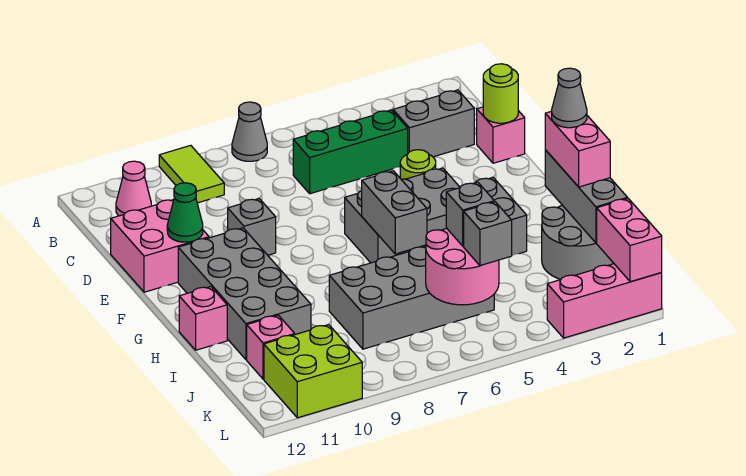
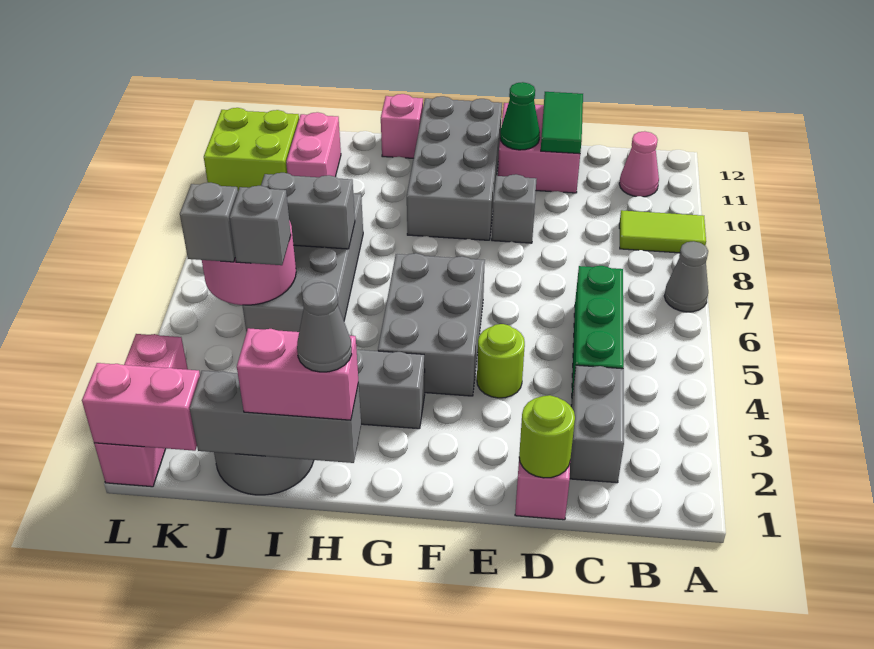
none -> green tile D11:D12 level 2
grey brick F10:I11 level 1 -> grey brick F9:G12 level 1
grey brick G6:H6 level 2 -> grey brick I7:J7 level 2
pink brick J11 level 1 -> pink brick J10:J11 level 1

